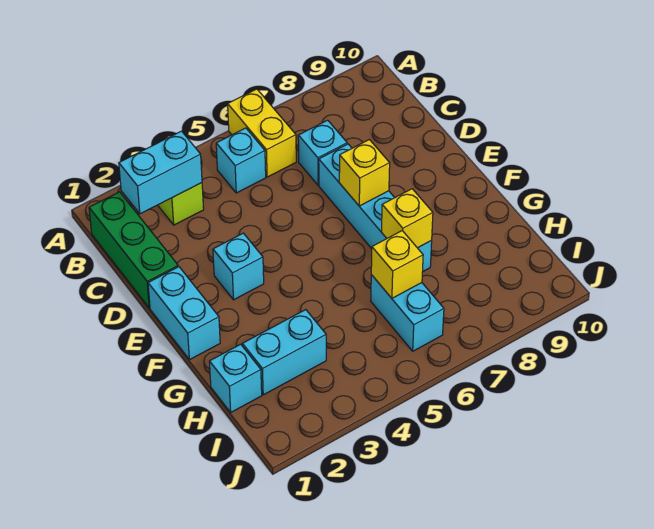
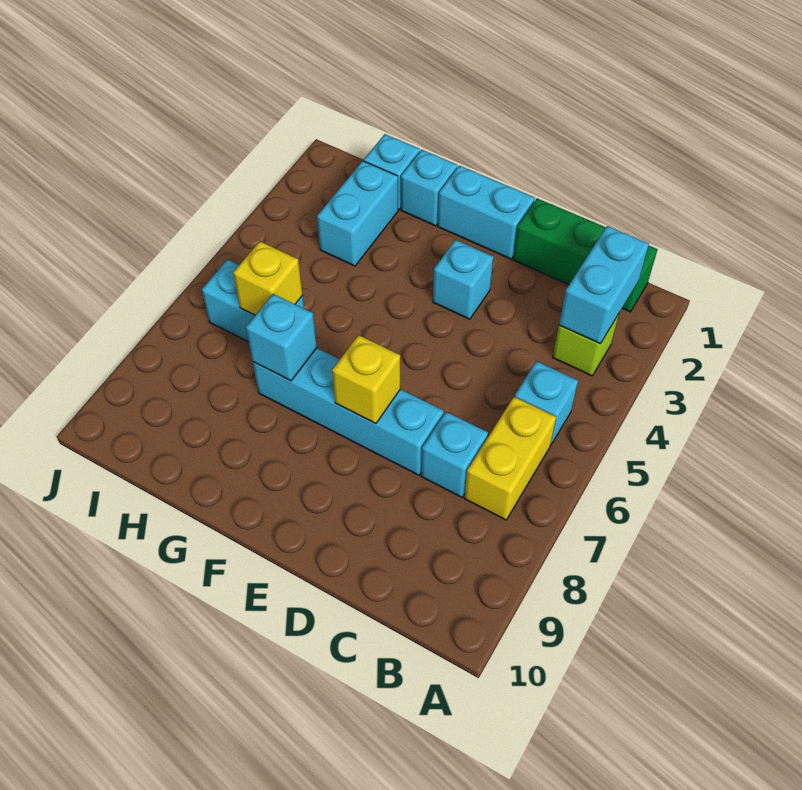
yellow brick A6:B6 level 1 -> yellow brick B6:B7 level 1
none -> cyan brick G1 level 1
yellow brick G7 level 2 -> cyan brick G7 level 2

